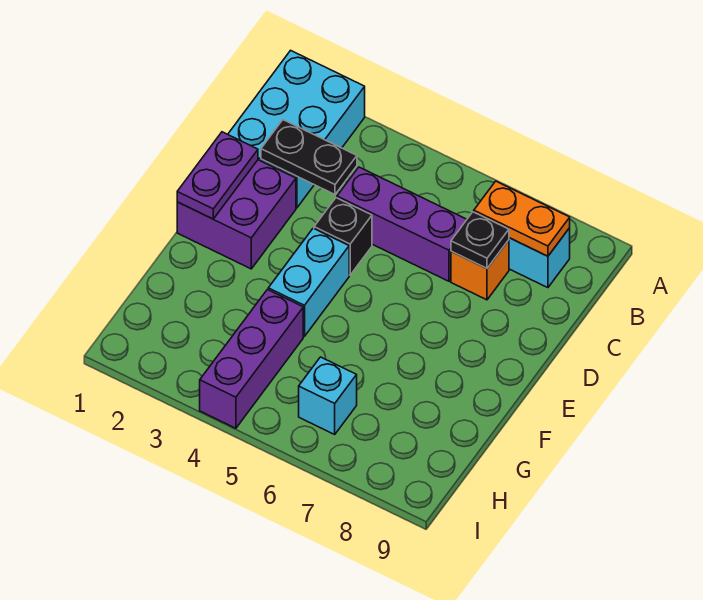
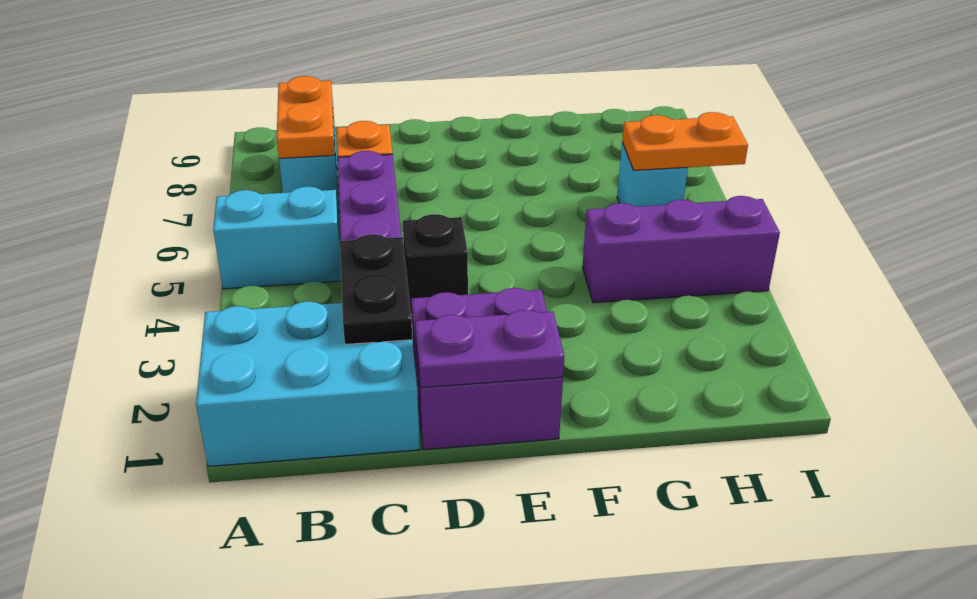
black plate C7 level 2 -> none
cyan brick E4:F4 level 1 -> cyan brick A5:B5 level 1
none -> orange plate H6:I6 level 2

